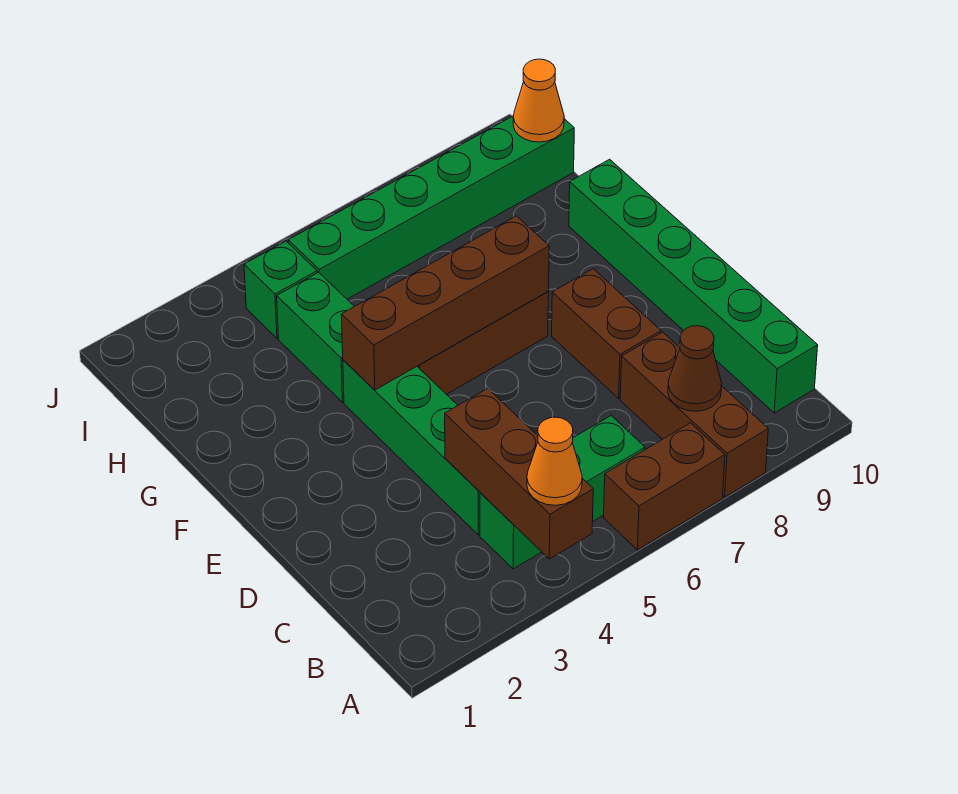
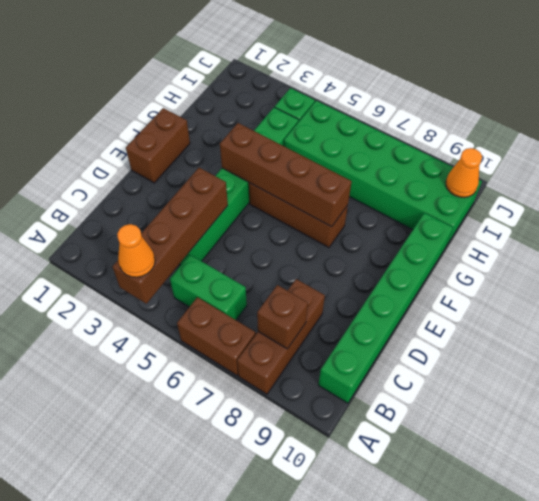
brown brick A4:C4 level 2 -> brown brick A4:D4 level 2
green brick B4:B6 level 1 -> green brick B5:B6 level 1
brown cone B8 level 2 -> brown brick B8 level 2
brown brick D8:E8 level 1 -> brown brick E1:F1 level 1
green brick I5:I10 level 1 -> green brick H5:I10 level 1

